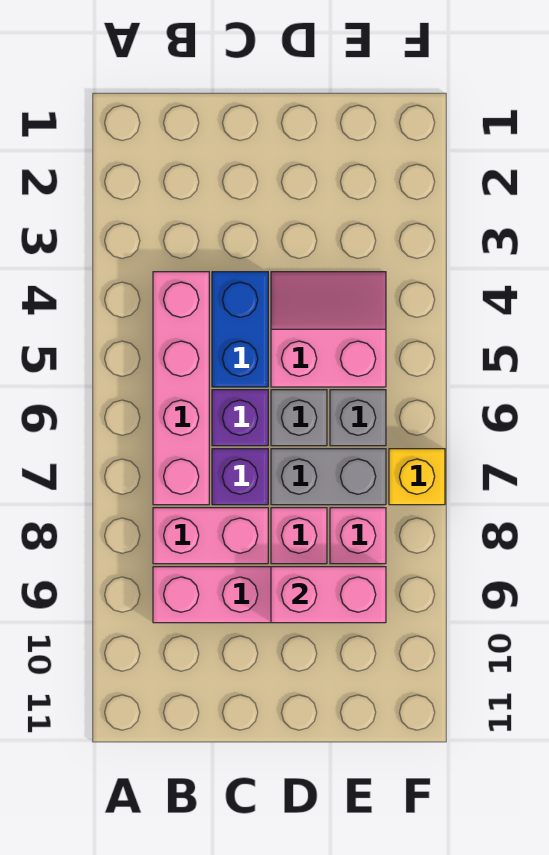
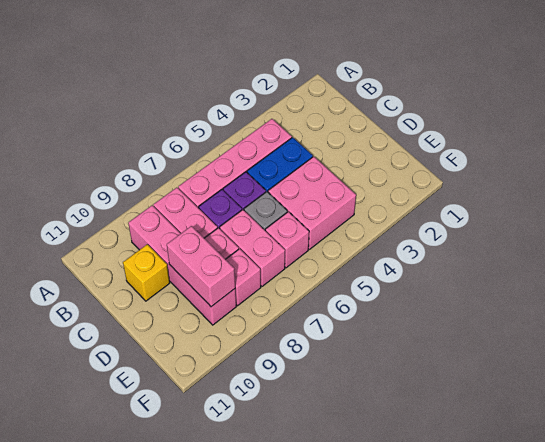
pink slope D4:E5 level 1 top 5 -> pink brick D4:E5 level 1
grey brick D7:E7 level 1 -> pink brick D7:E7 level 1
grey brick E6 level 1 -> pink brick E6 level 1
yellow brick F7 level 1 -> yellow brick C10 level 1

